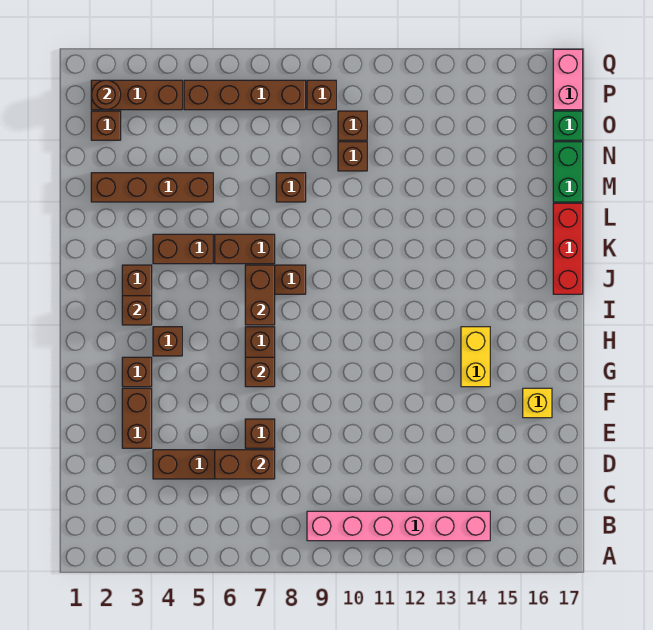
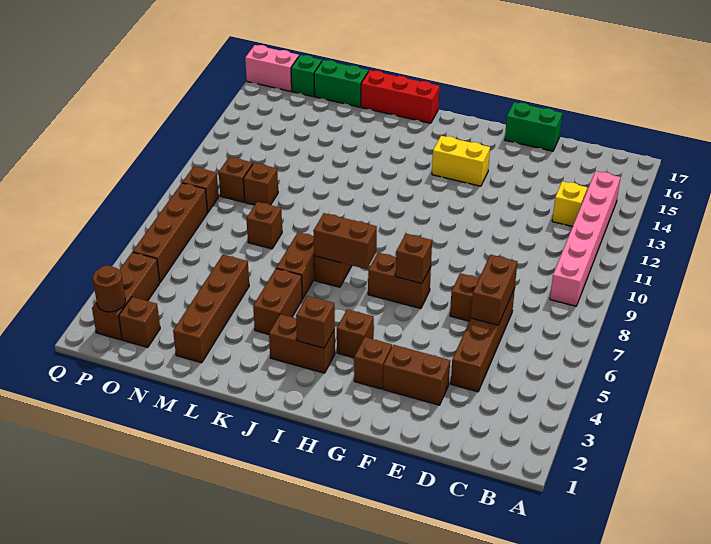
none -> green brick E17:F17 level 1
yellow brick F16 level 1 -> yellow brick C13 level 1

